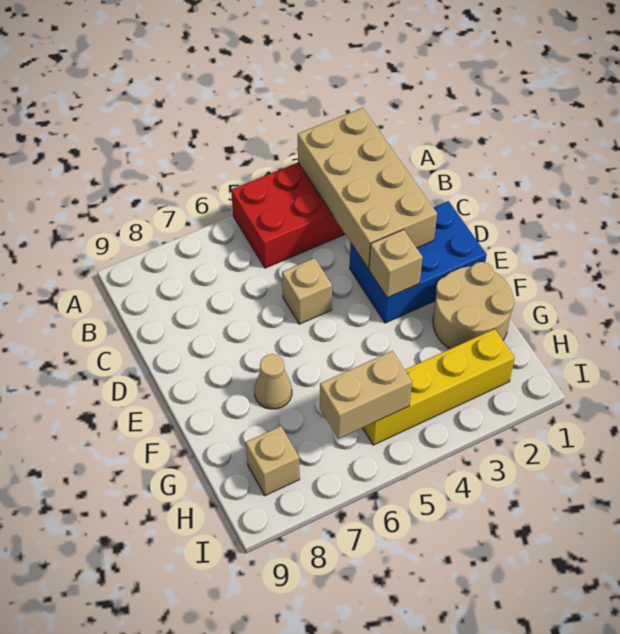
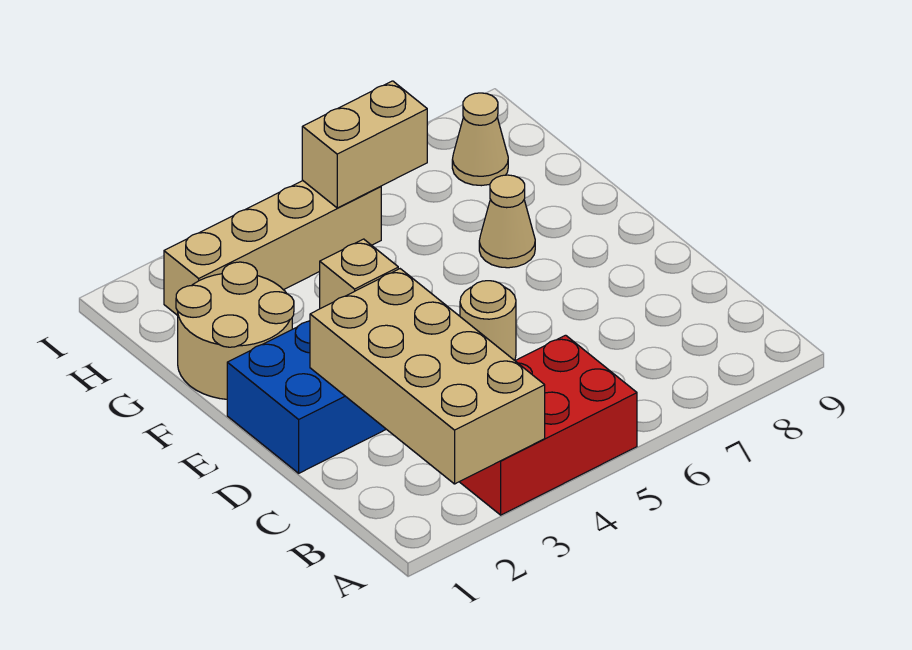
tan brick D5 level 1 -> tan round brick D5 level 1
yellow brick H2:H5 level 1 -> tan brick H2:H5 level 1
tan brick H8 level 1 -> tan cone H8 level 1

